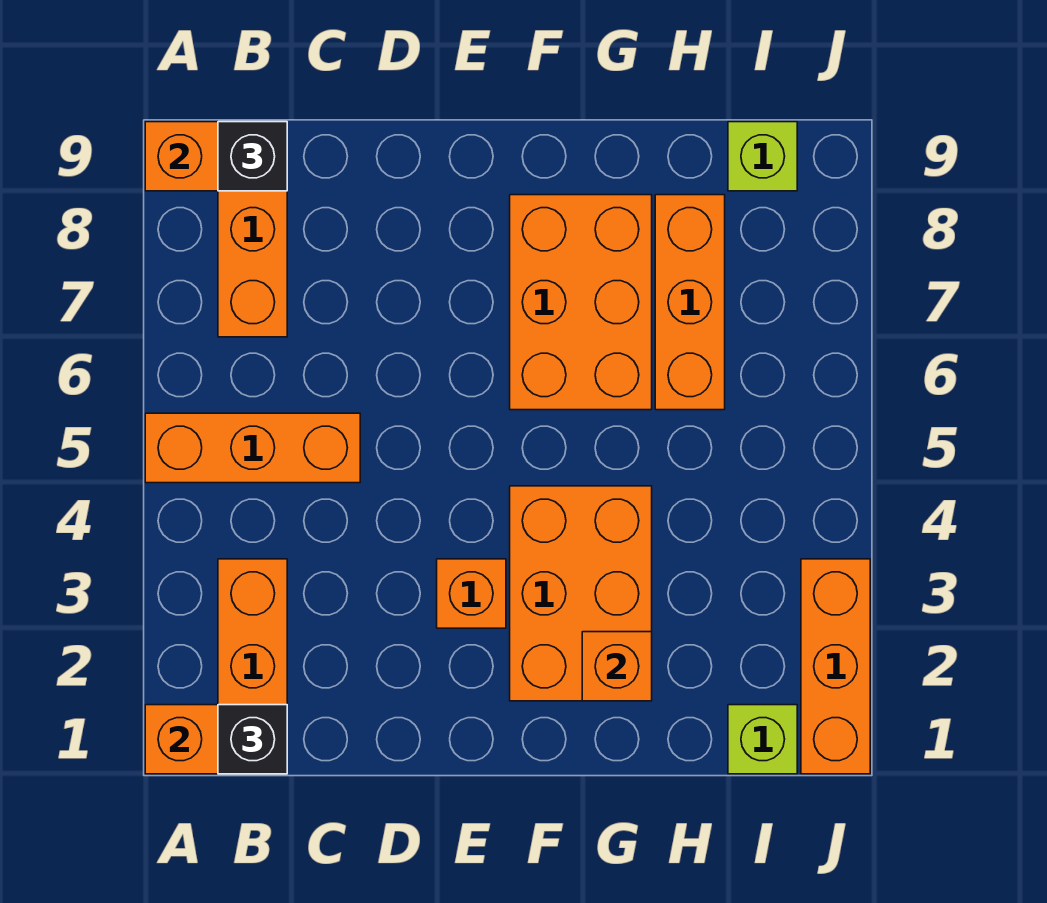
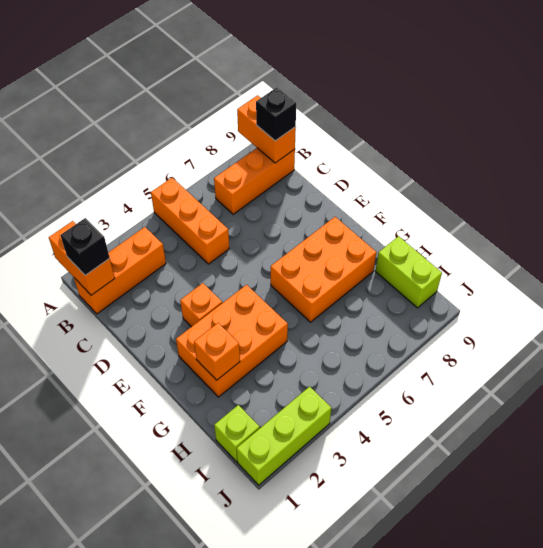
orange brick H6:H8 level 1 -> none
lime brick I9 level 1 -> lime brick H9:I9 level 1
orange brick J1:J3 level 1 -> lime brick J1:J3 level 1

